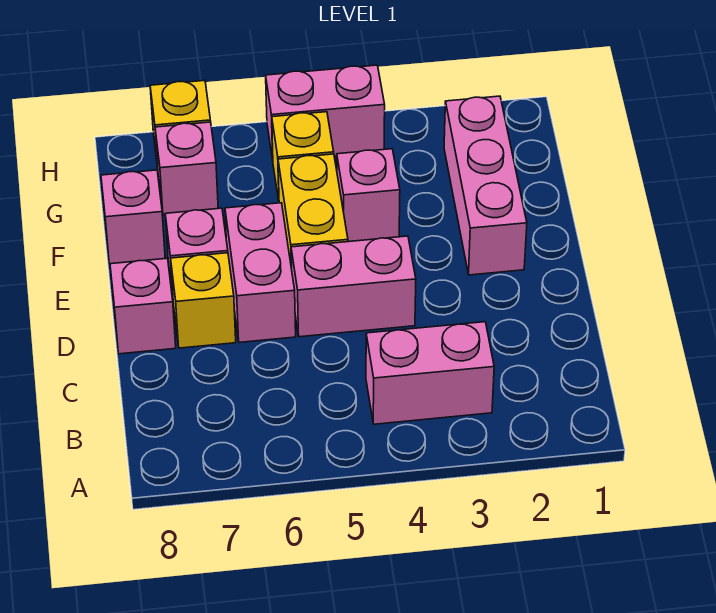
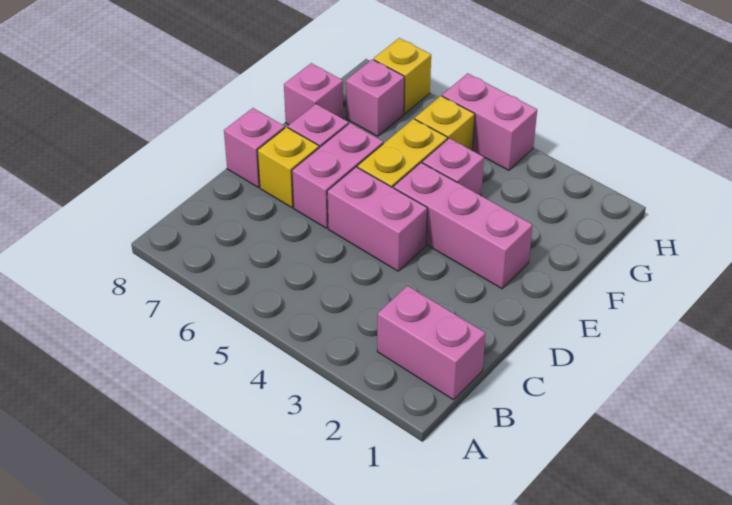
pink brick B3:B4 level 1 -> pink brick B1:B2 level 1
pink brick E2:G2 level 1 -> pink brick E2:E4 level 1

